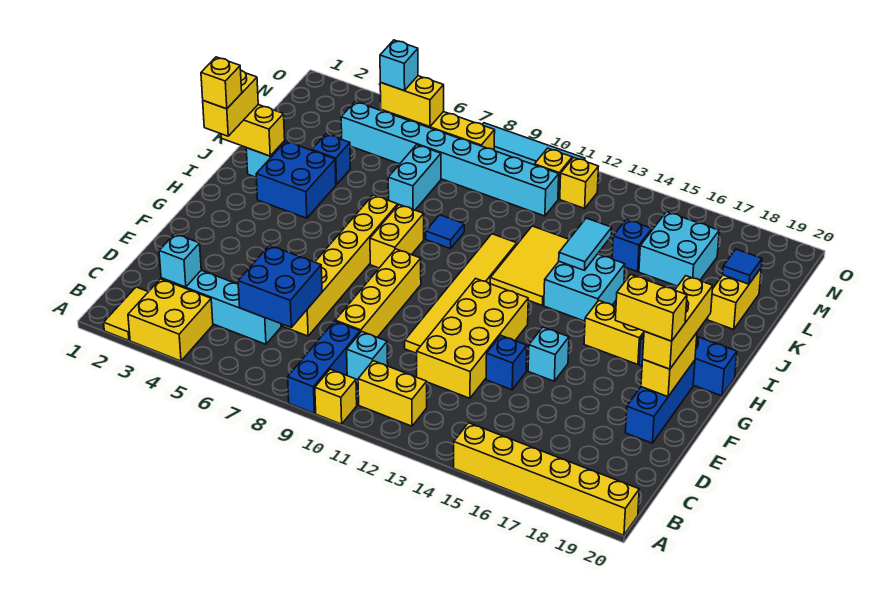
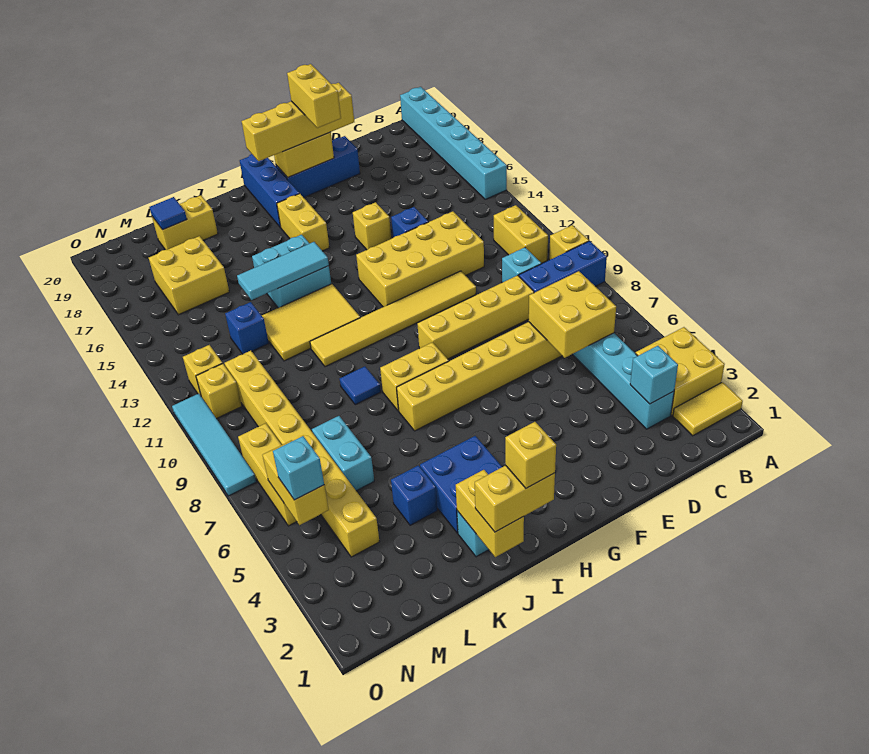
yellow brick A15:A20 level 1 -> cyan brick A15:A20 level 1
blue brick C6:D7 level 2 -> yellow brick C6:D7 level 2
cyan brick F15 level 1 -> yellow brick F15 level 1
yellow brick F19:H19 level 3 -> yellow brick E19:H19 level 3
cyan tile J14:K14 level 2 -> cyan tile I14:K14 level 2
cyan brick K7:L7 level 1 -> cyan brick L6:L7 level 1
blue brick L15 level 1 -> blue brick L13 level 1
cyan brick L16:M17 level 1 -> yellow brick L16:M17 level 1
cyan brick M4:M11 level 1 -> yellow brick M4:M11 level 1

